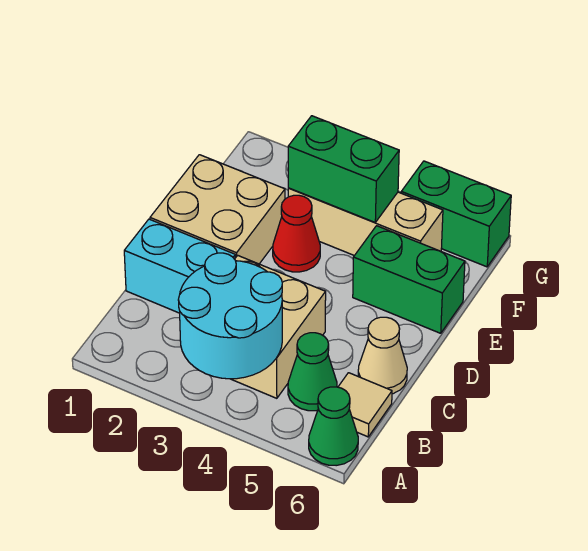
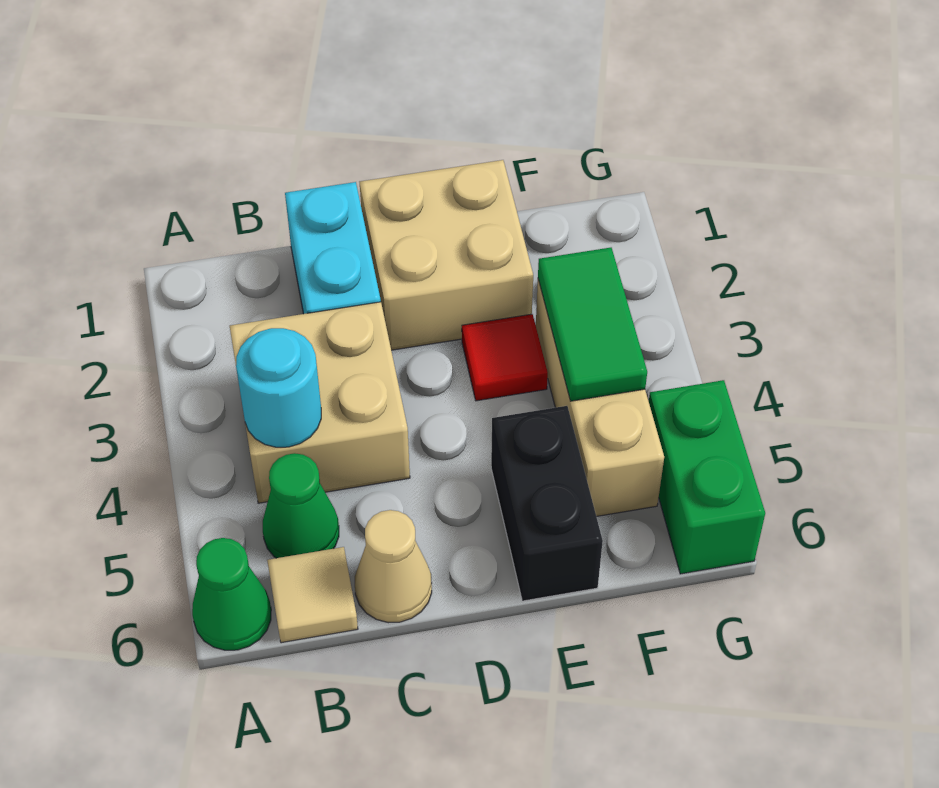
cyan round brick A3:B4 level 2 -> cyan round brick B4 level 2
red cone E3 level 1 -> red tile E3 level 1
green brick E5:E6 level 1 -> black brick E5:E6 level 1
green brick F3:F4 level 2 -> green tile F3:F4 level 2

